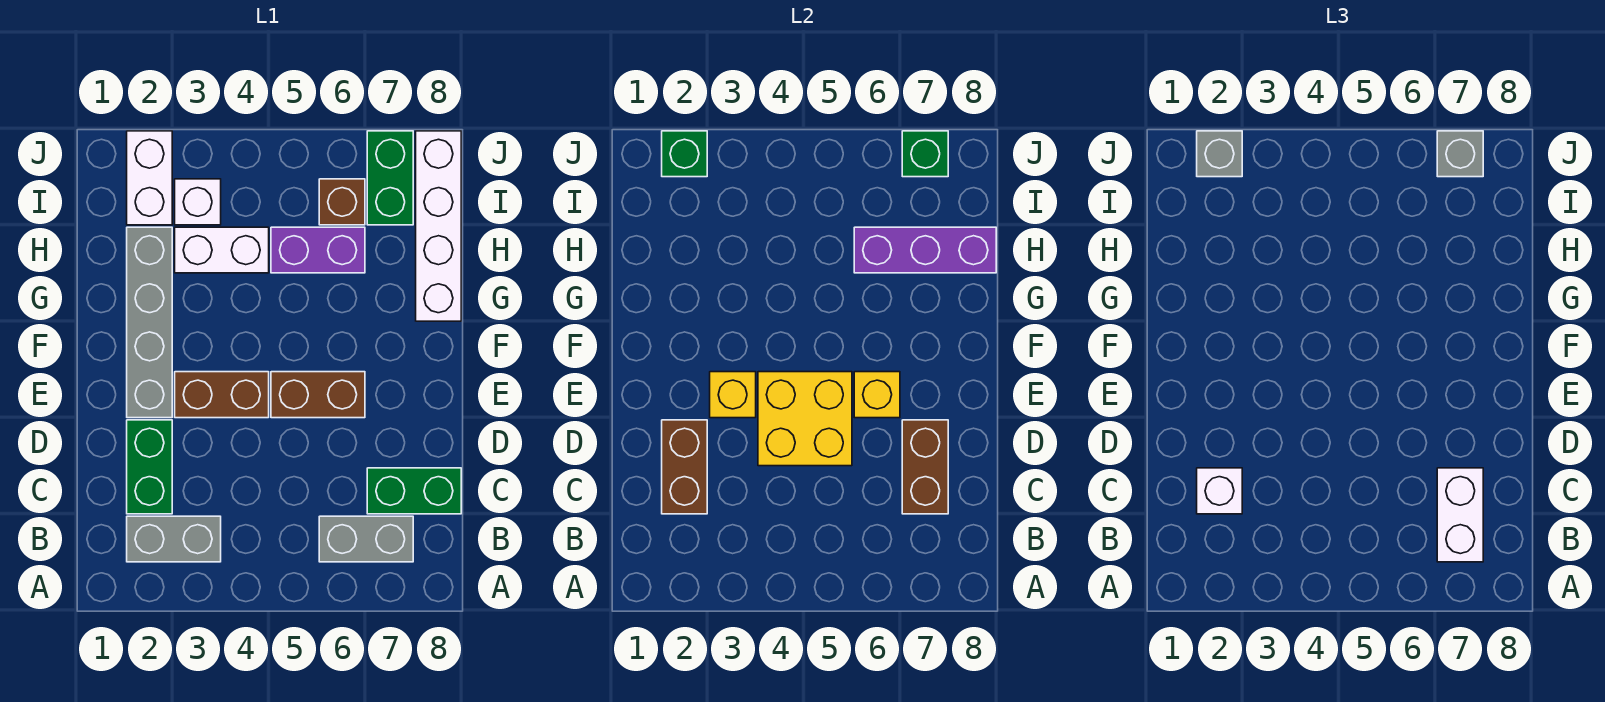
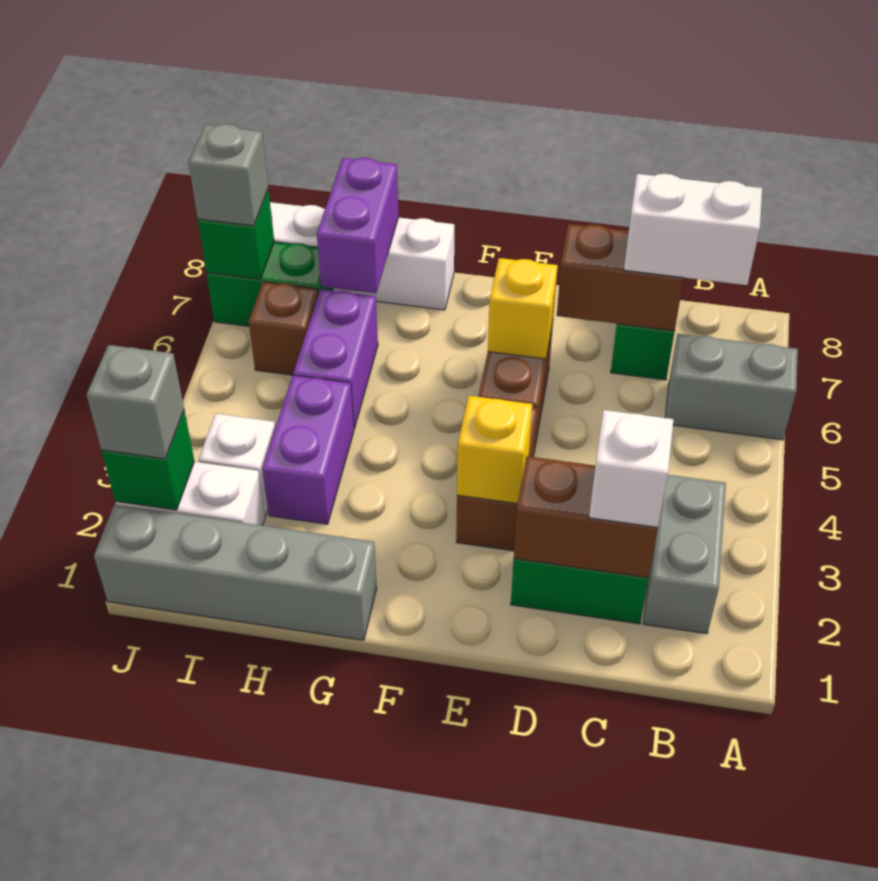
grey brick B6:B7 level 1 -> grey brick A6:B6 level 1
yellow brick D4:E5 level 2 -> none
grey brick E2:H2 level 1 -> grey brick G1:J1 level 1
white brick H3:H4 level 1 -> purple brick H3:H4 level 1
purple brick H6:H8 level 2 -> purple brick H7:H8 level 2

